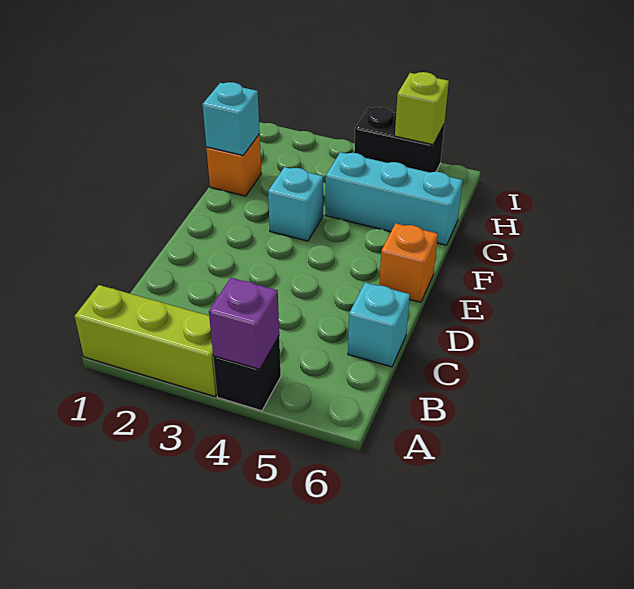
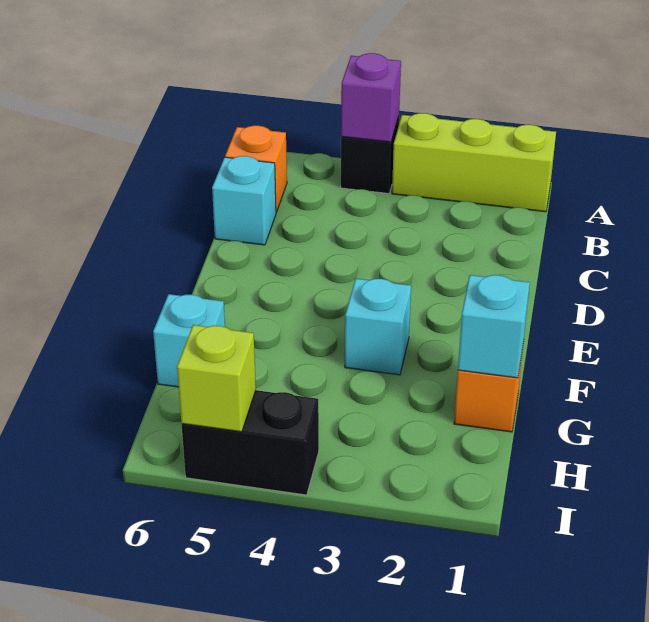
orange brick E6 level 1 -> orange brick B6 level 1
cyan brick G4:G6 level 1 -> cyan brick G6 level 1

